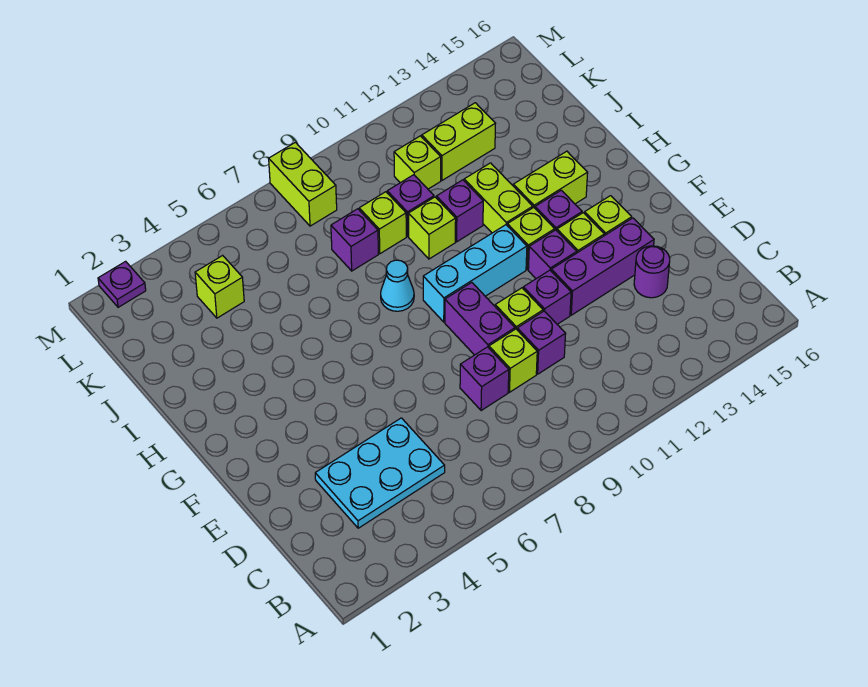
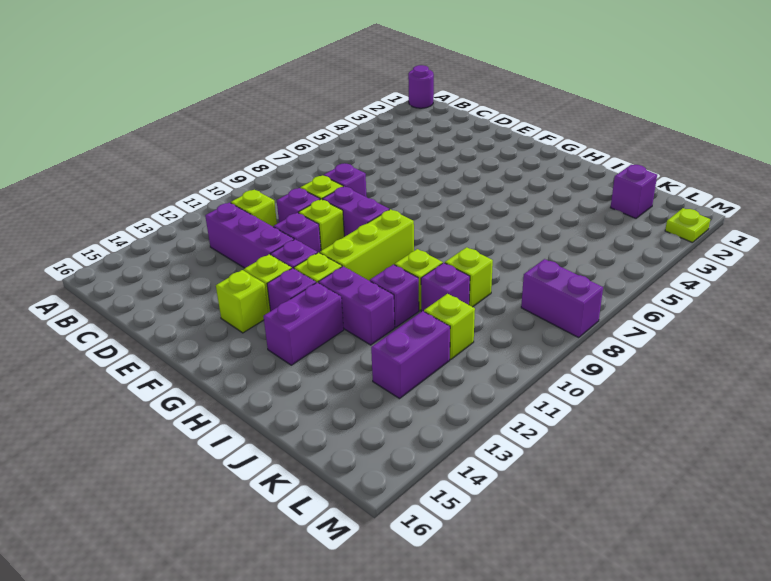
cyan plate C3:D5 level 1 -> none
purple round brick D14 level 1 -> purple round brick A1 level 1
purple brick E12:E14 level 1 -> purple brick C12:E12 level 1
cyan brick G9:G11 level 1 -> lime brick G9:G11 level 1
cyan cone H8 level 1 -> none
lime brick H12:I12 level 1 -> purple brick H12:I12 level 1
lime brick H13:H14 level 1 -> purple brick H13:H14 level 1
purple brick J8 level 1 -> purple brick K2 level 1
lime brick K4 level 1 -> lime brick C11 level 1
lime brick K12:K13 level 1 -> purple brick K12:K13 level 1
lime brick L8:M8 level 1 -> purple brick L8:M8 level 1
purple plate M2 level 1 -> lime plate M2 level 1

